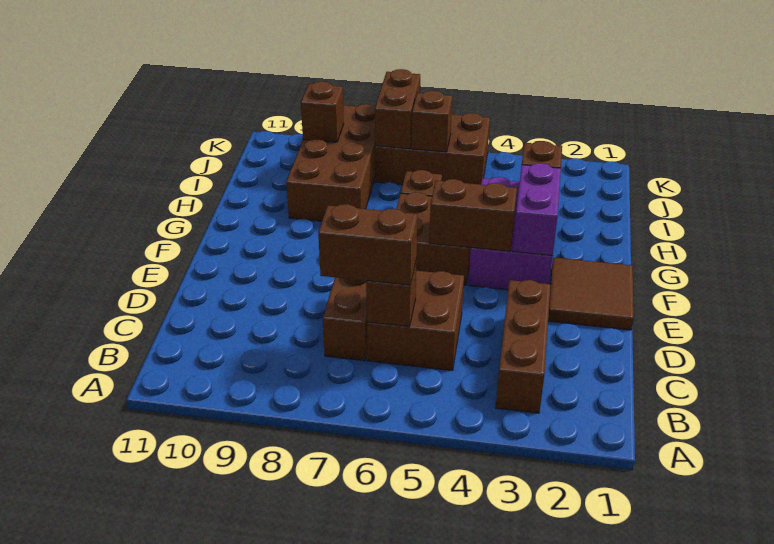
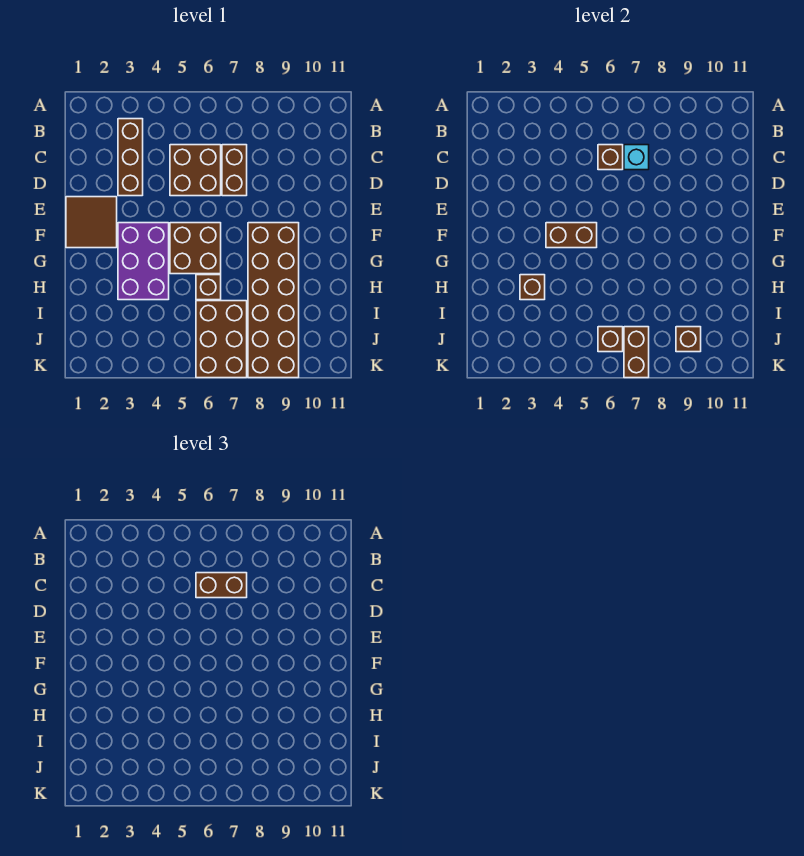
none -> cyan brick C7 level 2
purple brick F3:G3 level 2 -> none
brown brick H8:K9 level 1 -> brown brick F8:K9 level 1
brown brick J5:K7 level 1 -> brown brick I6:K7 level 1

